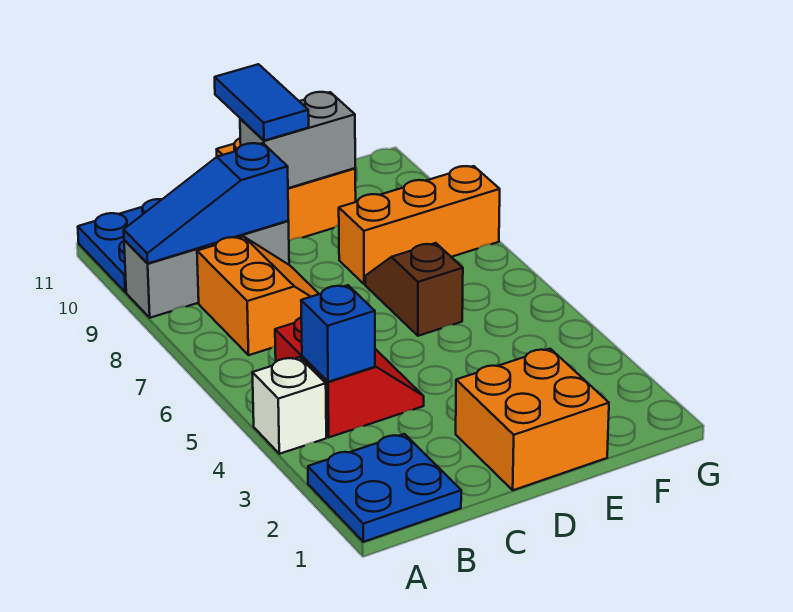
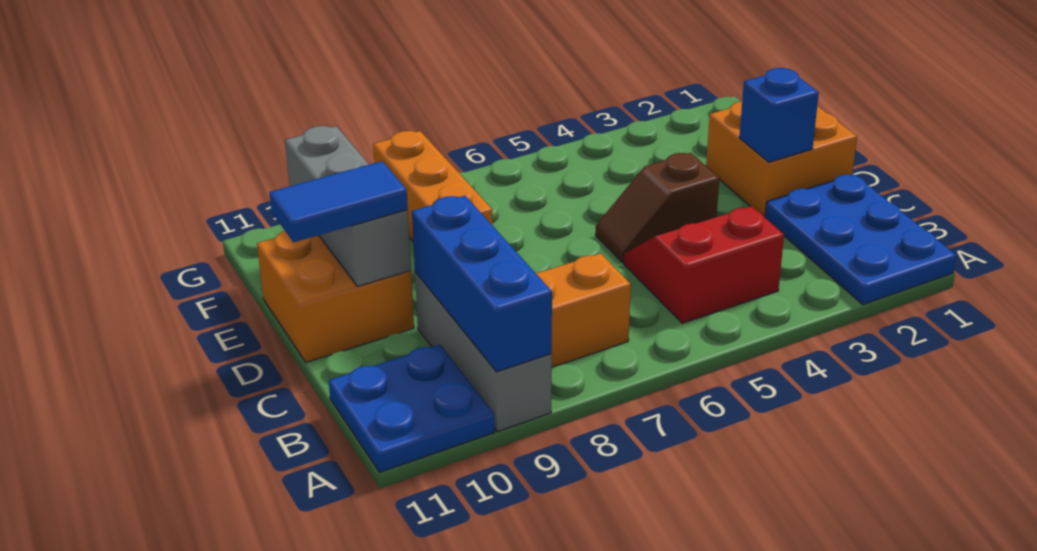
blue plate A1:B2 level 1 -> blue plate A1:C2 level 1
white brick A4 level 1 -> none
blue slope A9:C9 level 2 top C -> blue brick A9:C9 level 2
blue brick B4 level 2 -> blue brick D2 level 2
grey brick D10:E10 level 2 -> grey brick D10:F10 level 2
brown slope E6:E7 level 1 top 6 -> brown slope D4:D5 level 1 top 4

